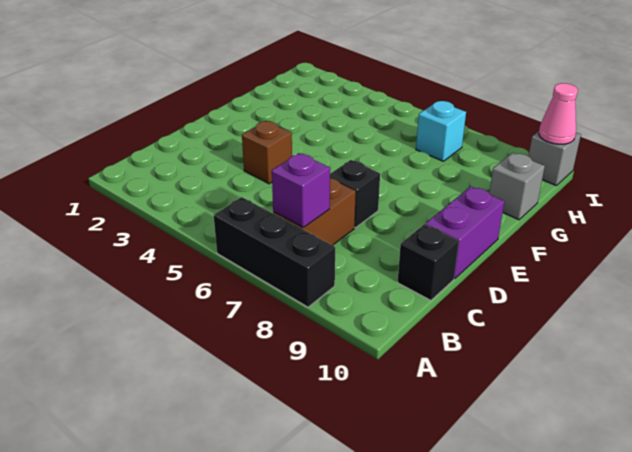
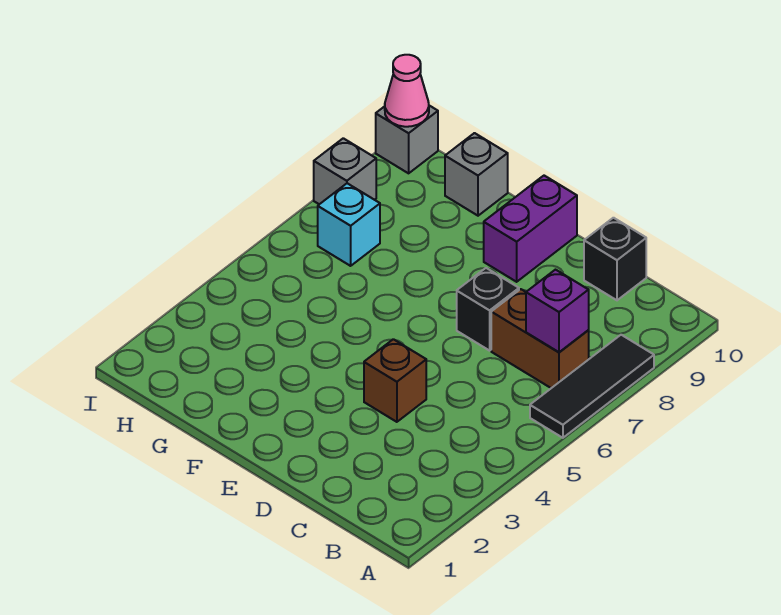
black brick A6:A8 level 1 -> black tile A6:A8 level 1
purple brick D10:E10 level 1 -> purple brick E9:E10 level 1
none -> grey brick I8 level 1

